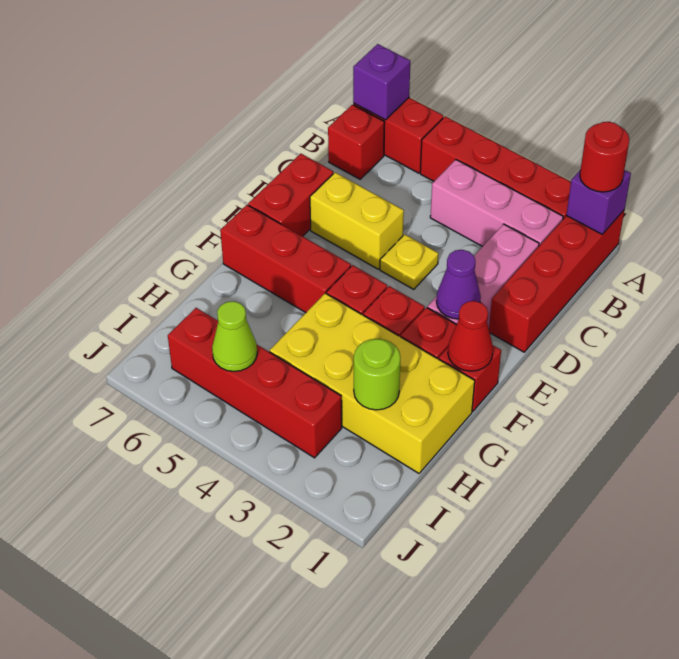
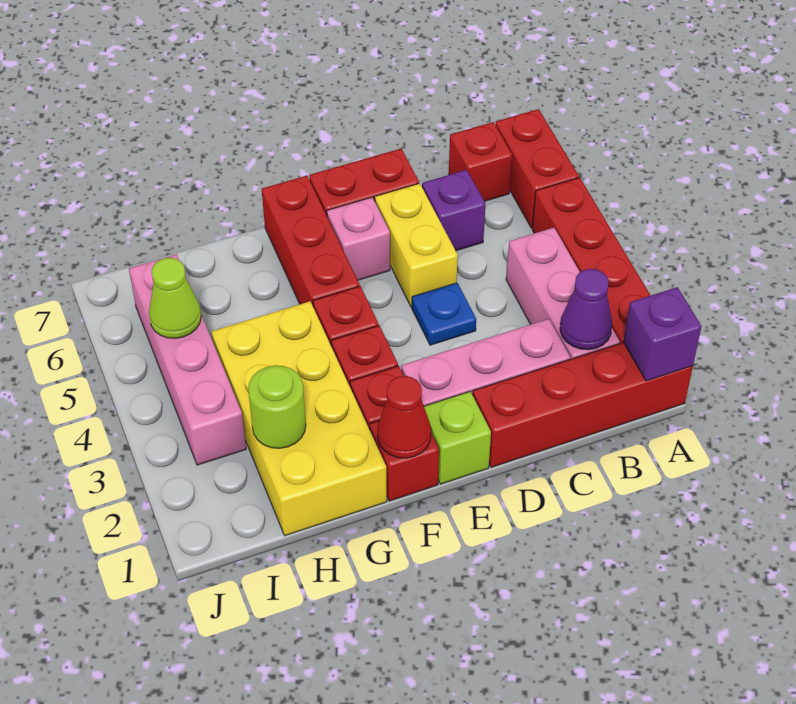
red round brick A1 level 3 -> none
purple brick A7 level 2 -> purple brick C6 level 1
yellow plate D4 level 1 -> blue plate D4 level 1
none -> lime brick E1 level 1
purple cone E2 level 2 -> purple cone B2 level 2
none -> pink brick E6 level 1
red brick I3:I6 level 1 -> pink brick I3:I6 level 1

